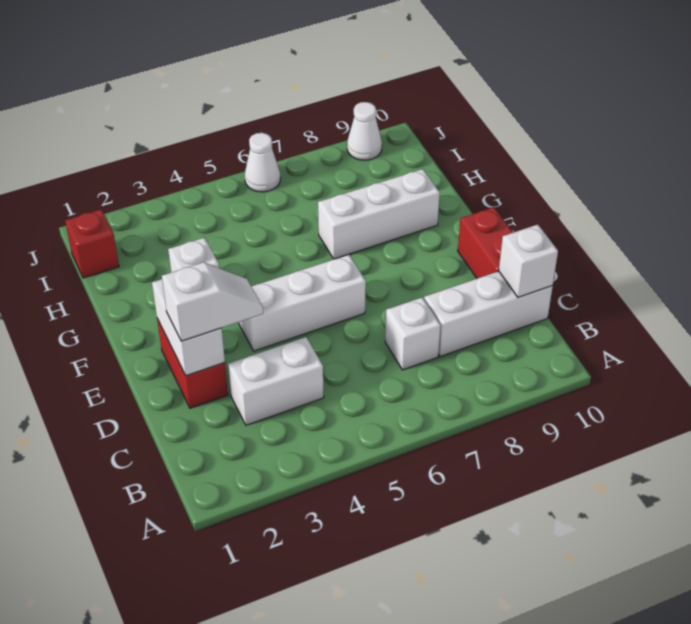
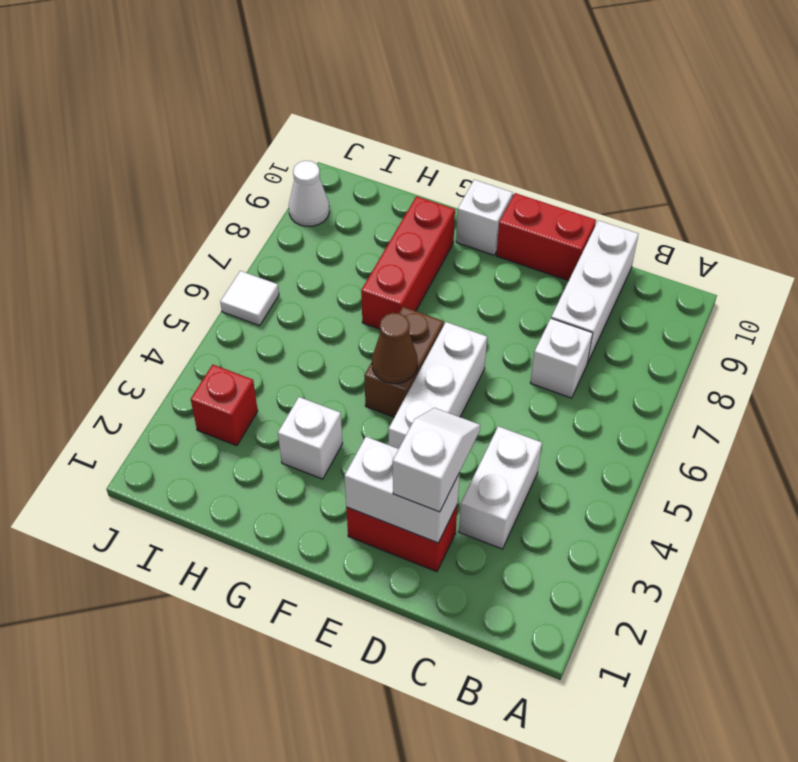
white brick C10 level 2 -> white brick F10 level 1
none -> brown brick F5:F6 level 1
none -> brown cone F5 level 2
white brick G7:G9 level 1 -> red brick G7:G9 level 1
red brick I1 level 1 -> red brick I3 level 1
white cone J6 level 1 -> white tile J6 level 1

